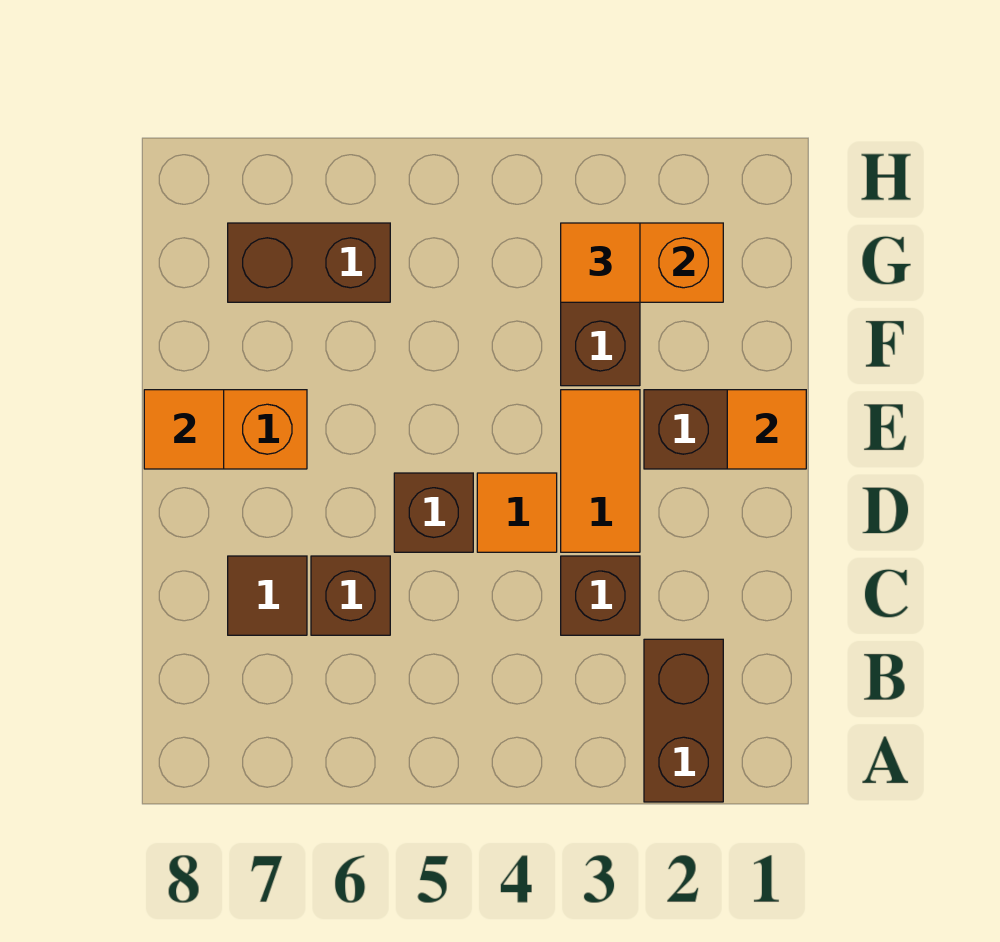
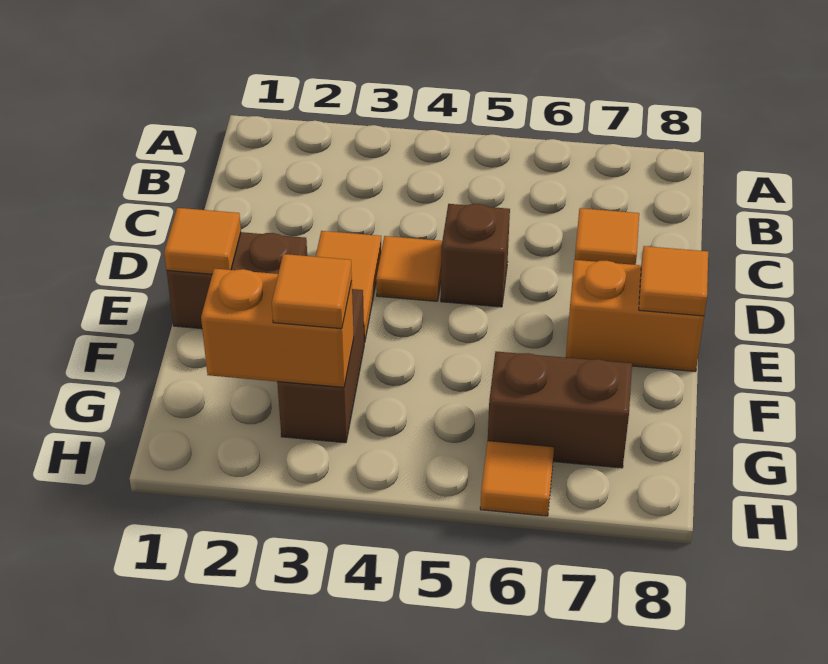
brown brick A2:B2 level 1 -> none
brown brick C3 level 1 -> none
brown brick C6 level 1 -> none
brown tile C7 level 1 -> orange tile C7 level 1
none -> orange tile H6 level 1

